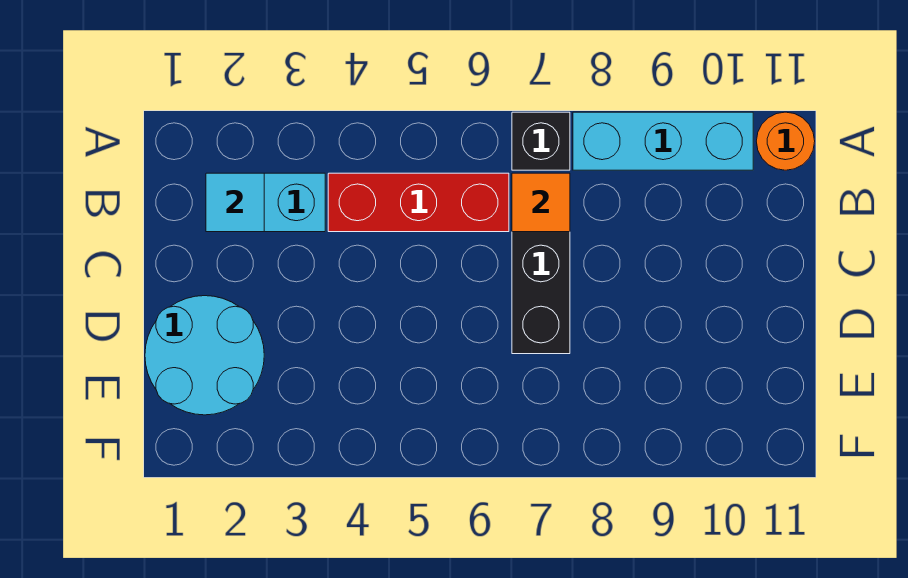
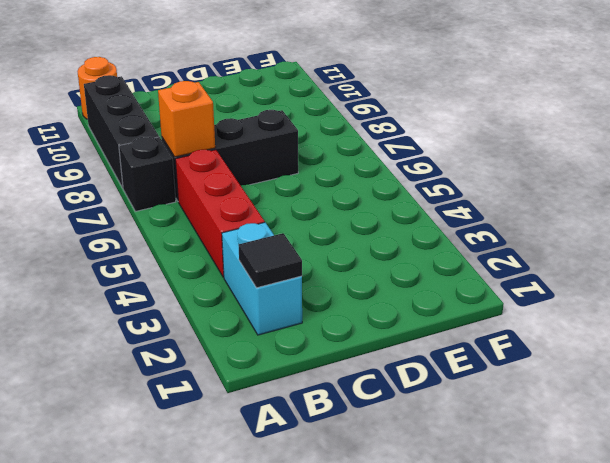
cyan brick A8:A10 level 1 -> black brick A8:A10 level 1
cyan tile B2 level 2 -> black tile B2 level 2
orange tile B7 level 2 -> orange brick B7 level 2
cyan round brick D1:E2 level 1 -> none

